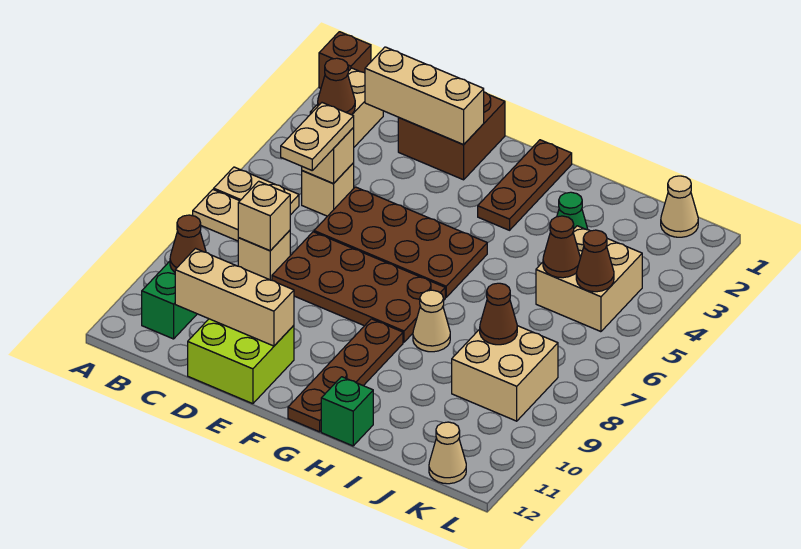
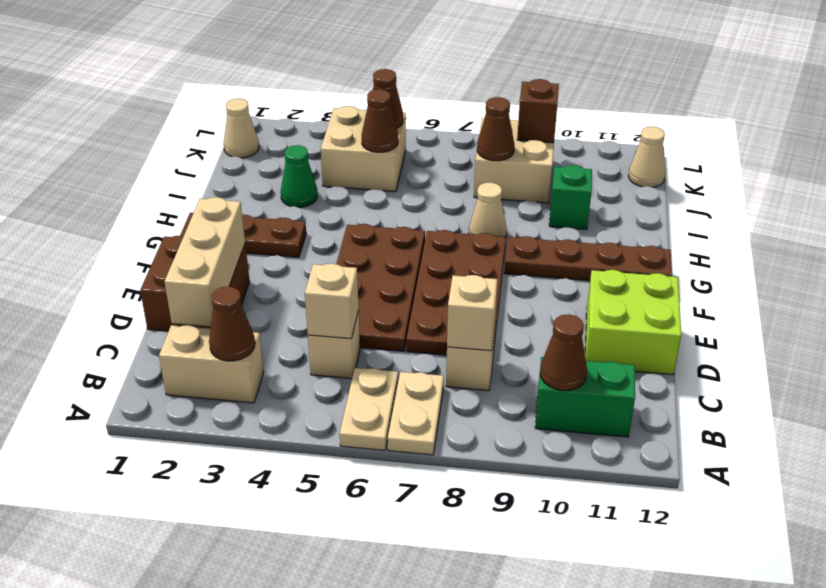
brown brick A1 level 1 -> brown brick K9 level 2
tan plate C5:C6 level 3 -> none
tan brick C11:E11 level 2 -> none
green brick H12 level 1 -> green brick I10 level 1

